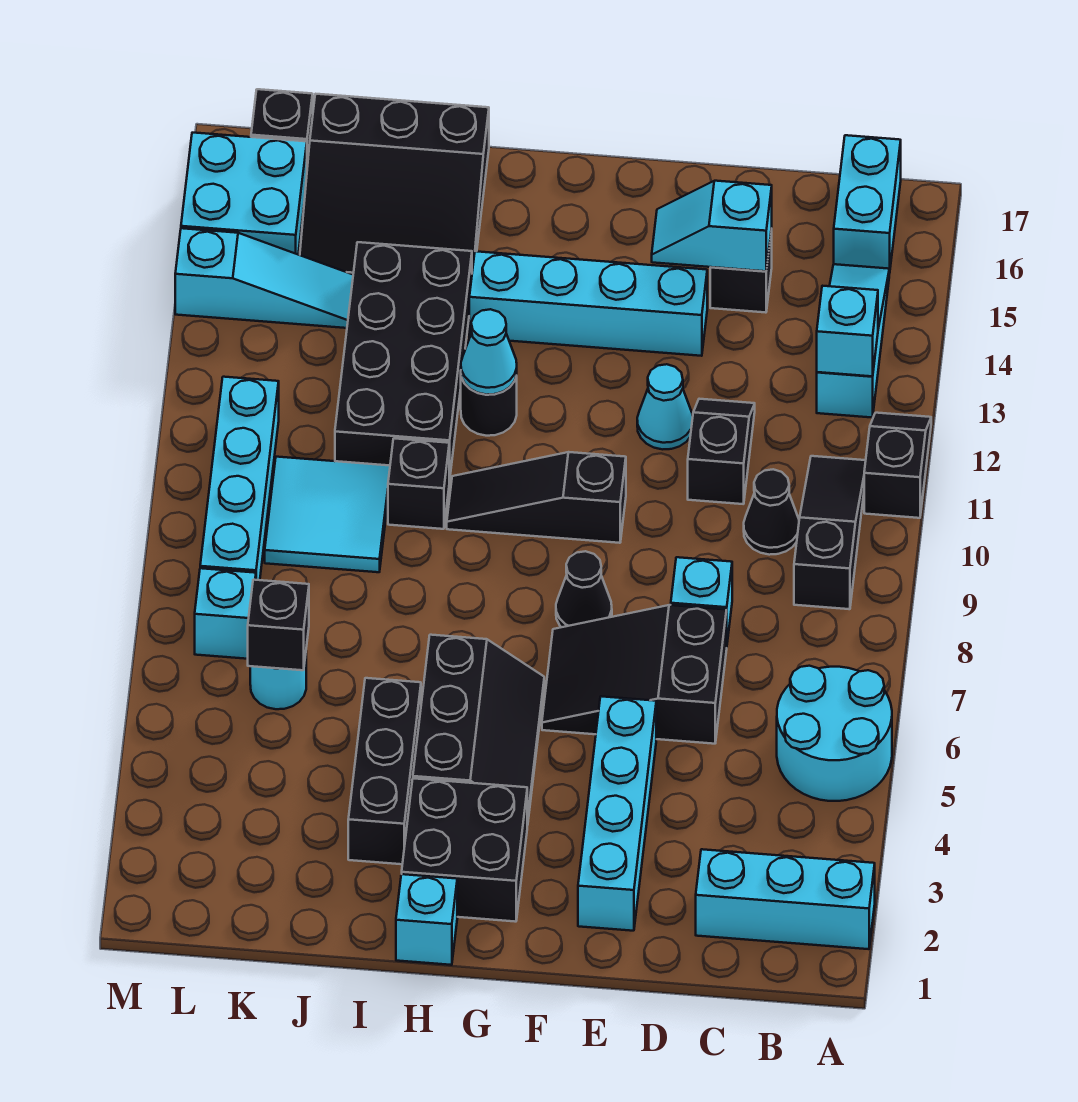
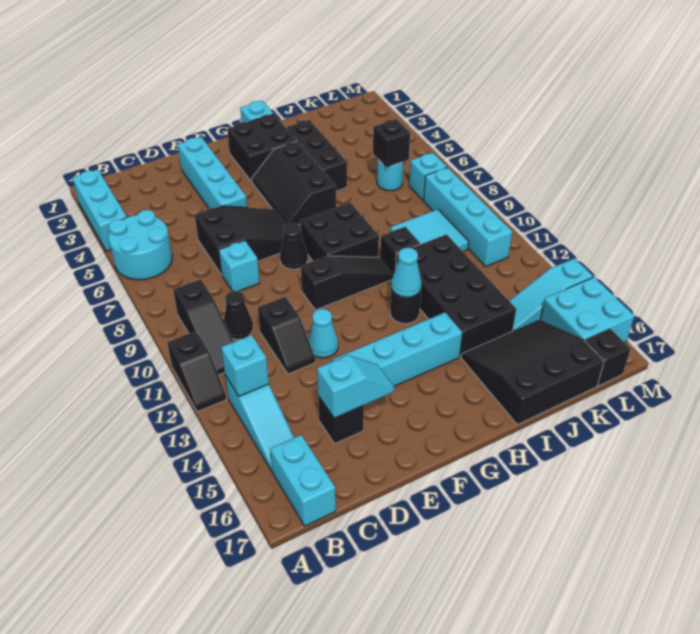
cyan brick A2:C2 level 1 -> cyan brick A2:A4 level 1
none -> black brick G8:H9 level 1

